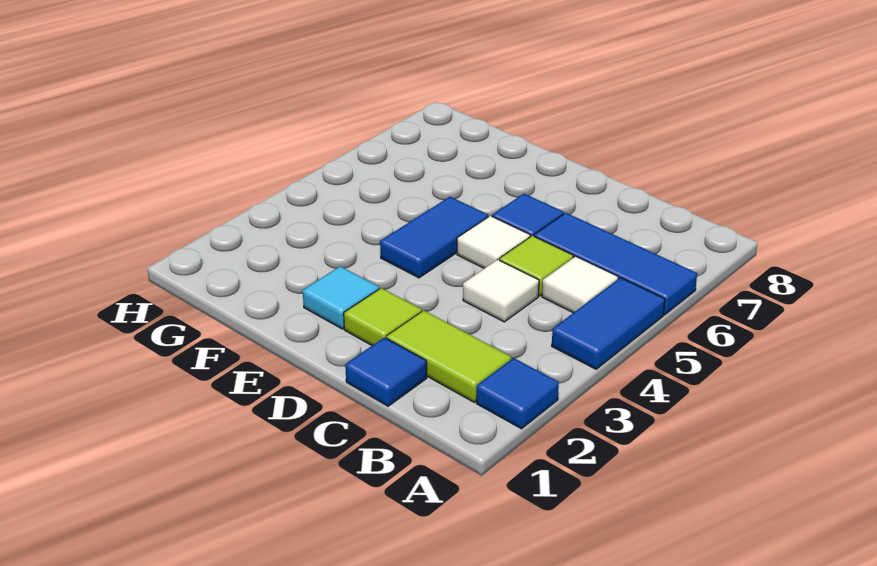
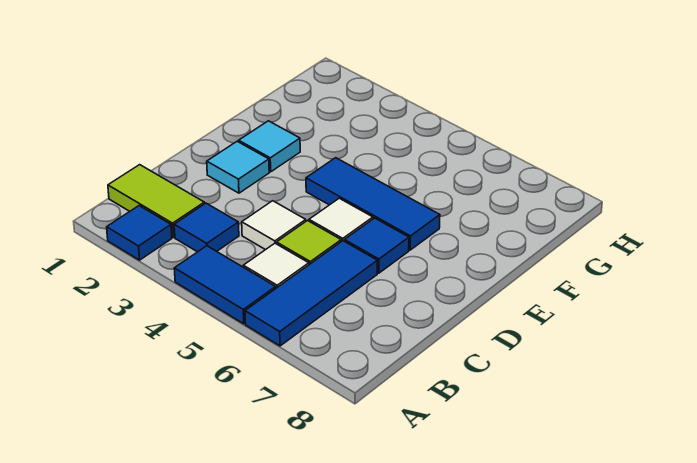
lime tile B2:C2 level 1 -> lime tile B1:B2 level 1
blue tile C1 level 1 -> blue tile B3 level 1
lime tile D2 level 1 -> cyan tile D2 level 1
blue tile E4:E5 level 1 -> blue tile E4:E6 level 1

